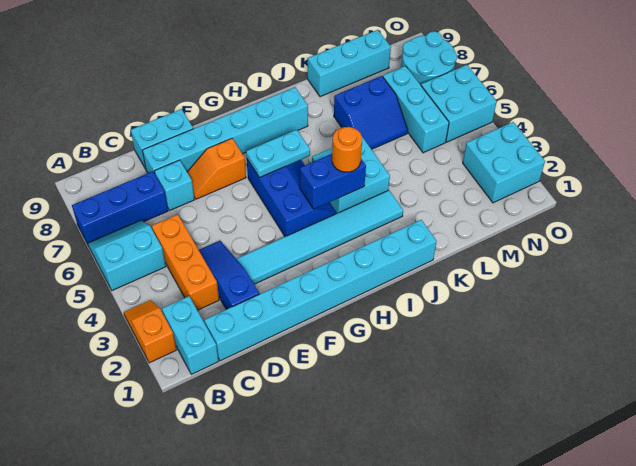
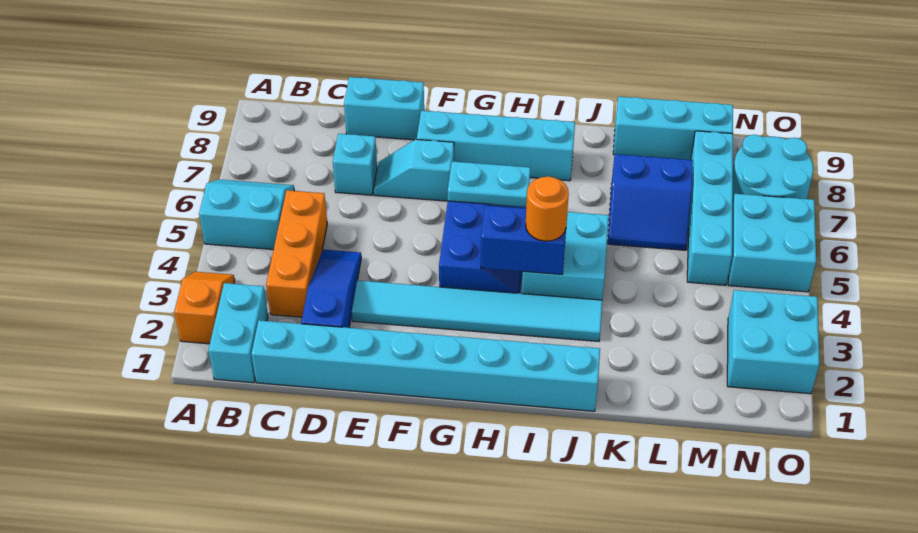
blue brick A7:C7 level 1 -> none
cyan brick D8:I8 level 1 -> cyan brick F8:I8 level 1
orange slope E7:F7 level 1 top F -> cyan slope E7:F7 level 1 top F
cyan brick M5:M7 level 1 -> cyan brick M5:M8 level 1

